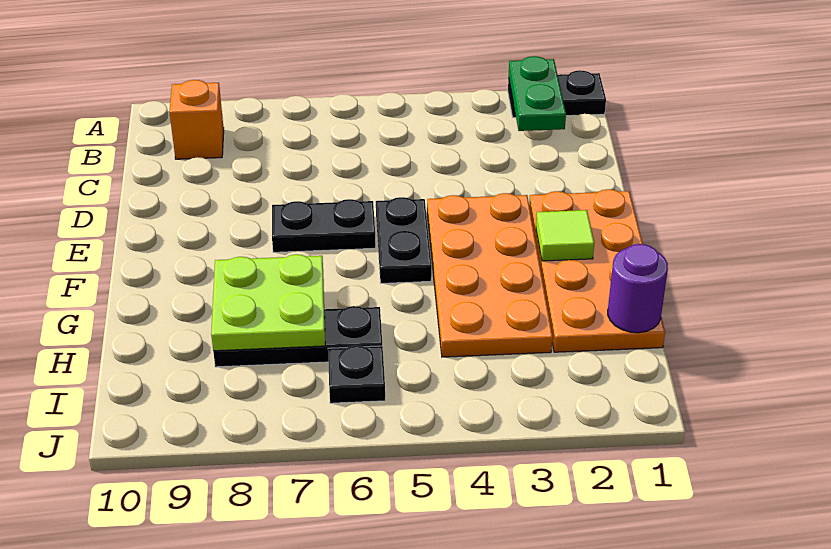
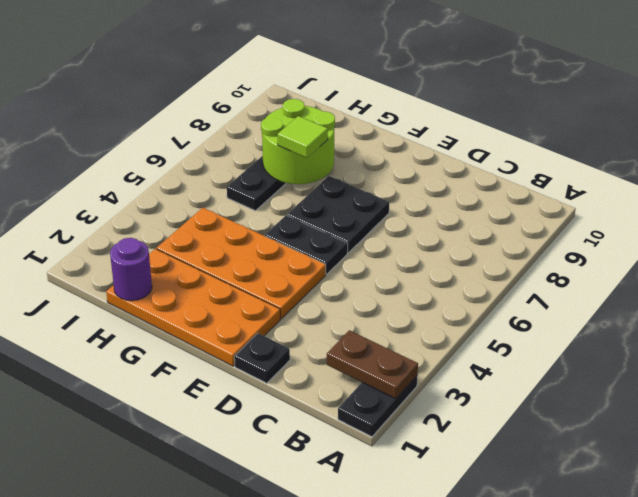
green plate A2:B2 level 2 -> brown plate A2:B2 level 2
orange brick B9 level 1 -> none
black plate E6:E7 level 1 -> black plate E6:F7 level 1
lime tile F2 level 2 -> lime tile G7 level 3
lime plate G7:H8 level 2 -> lime round brick G7:H8 level 2
black plate I6 level 1 -> black plate D1 level 1

